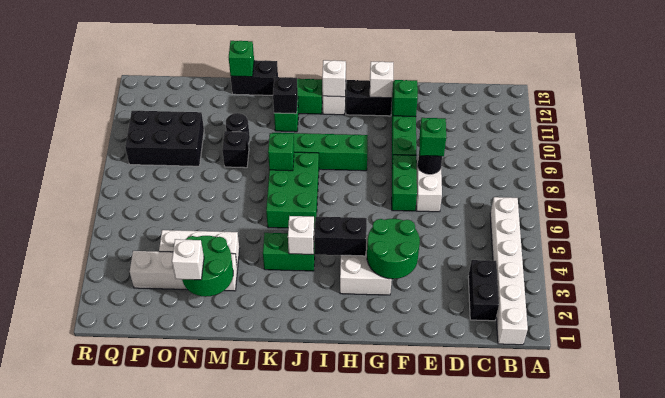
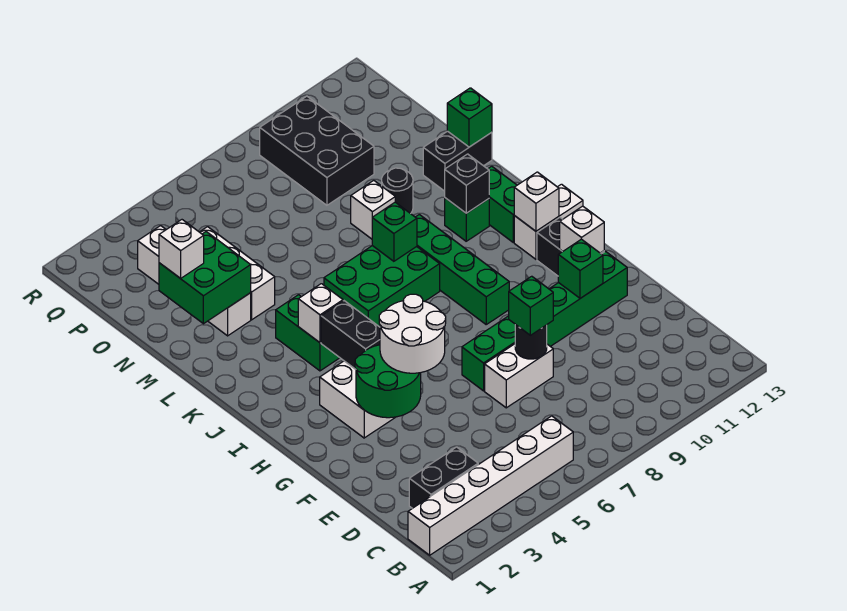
none -> white round brick F4:G5 level 3
black brick L13:M13 level 1 -> black brick M12:M13 level 1
green round brick M2:N3 level 2 -> green brick M2:N3 level 2
black brick M9 level 1 -> white brick M9 level 1

